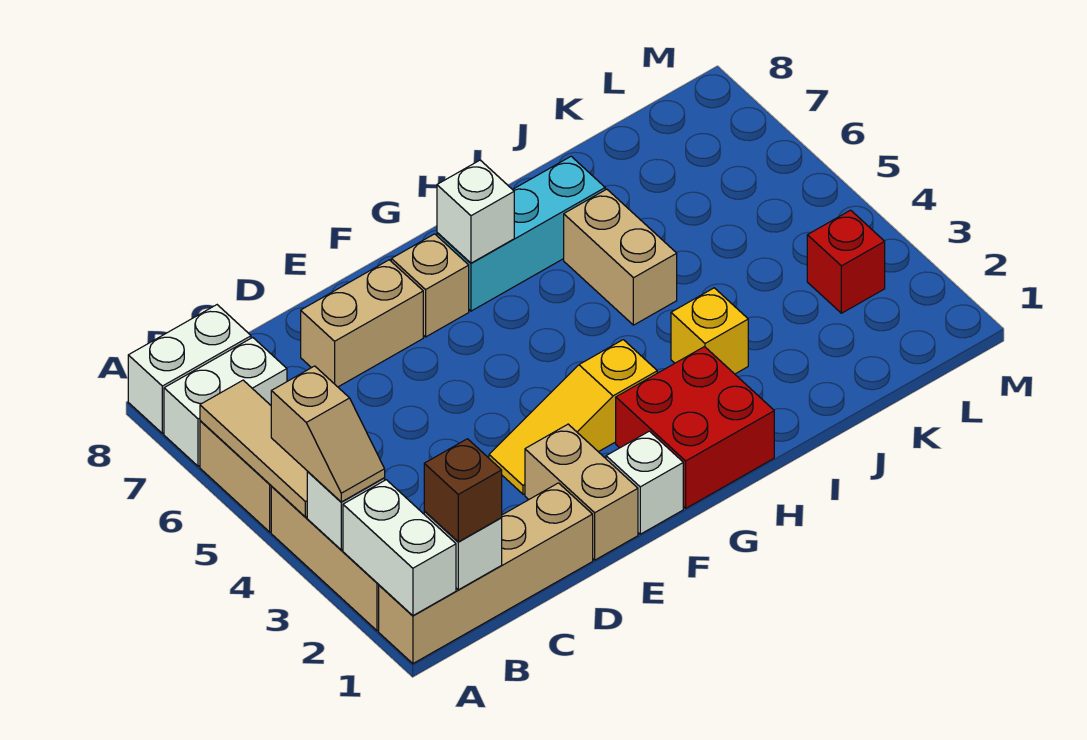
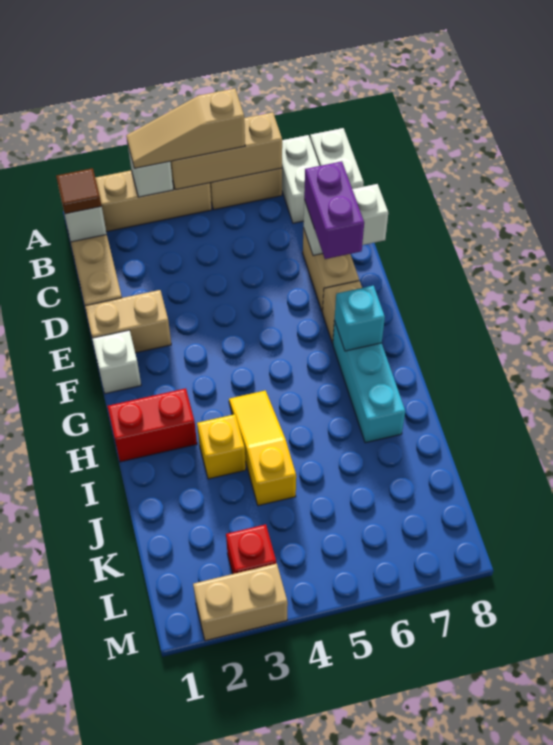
white brick A1:A2 level 2 -> white brick D7:D8 level 2
tan slope A3:A4 level 3 top 4 -> tan slope A3:A5 level 3 top 5
tan tile A4:A6 level 2 -> tan brick A4:A6 level 2
brown brick B1 level 3 -> brown tile B1 level 3
none -> purple brick D7:E7 level 3
yellow slope E3:G3 level 1 top G -> yellow slope H4:J4 level 1 top J
red brick G1:H2 level 1 -> red brick H1:H2 level 1
white brick G7 level 2 -> cyan brick G7 level 2
tan brick I5:I6 level 1 -> tan brick M2:M3 level 1

